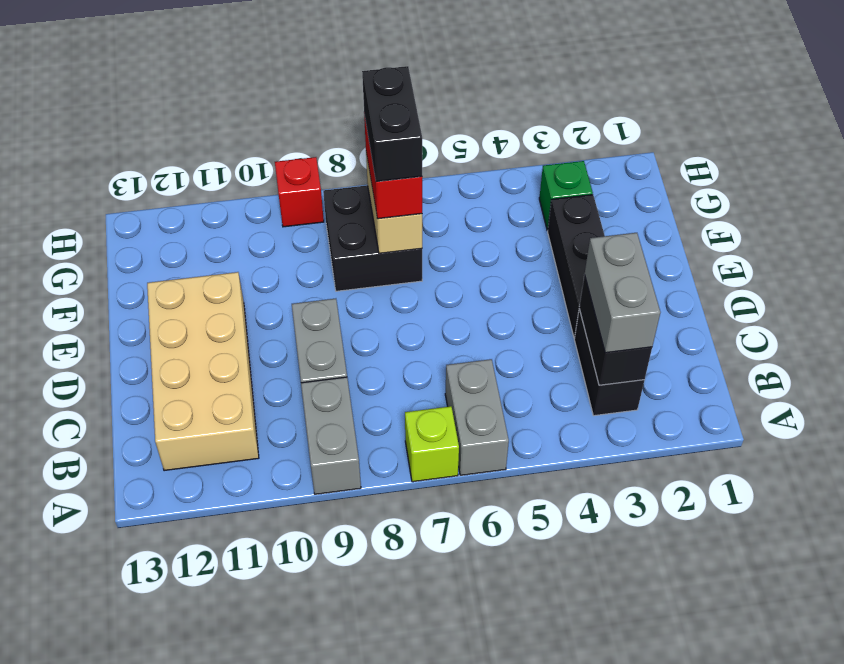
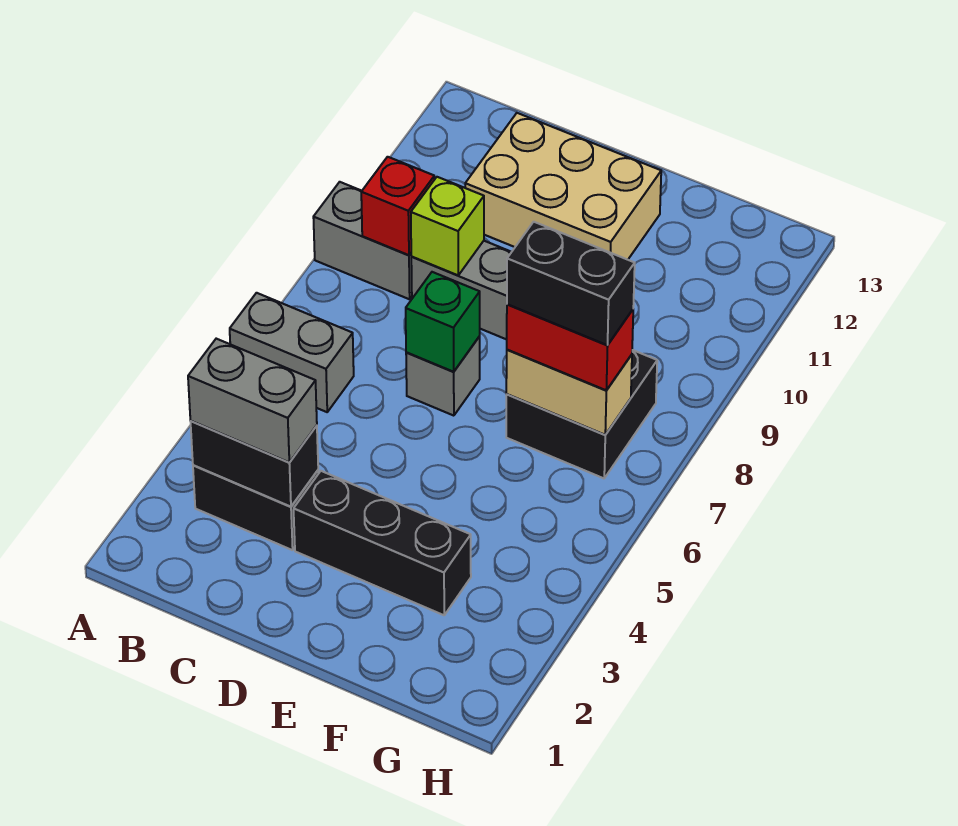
lime brick A7 level 1 -> lime brick C9 level 2
tan brick B11:E12 level 1 -> tan brick C11:E12 level 1
none -> grey brick D7 level 1
green brick G3 level 1 -> green brick D7 level 2
red brick H9 level 1 -> red brick B9 level 2

